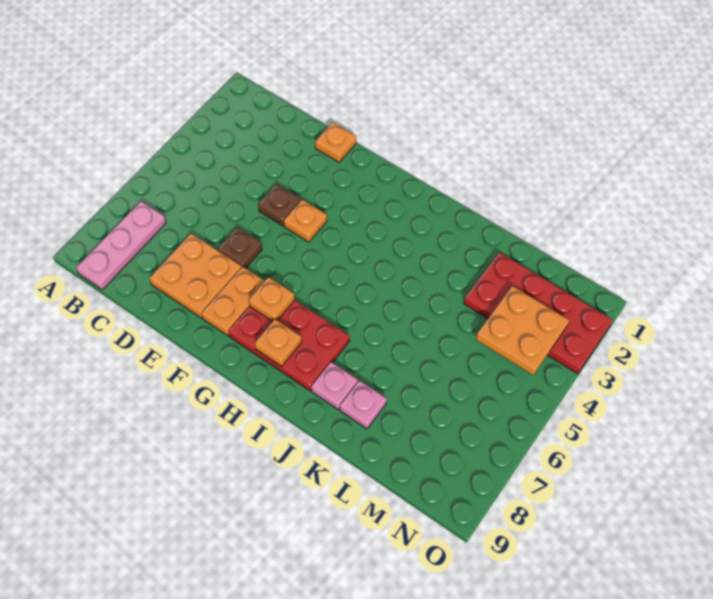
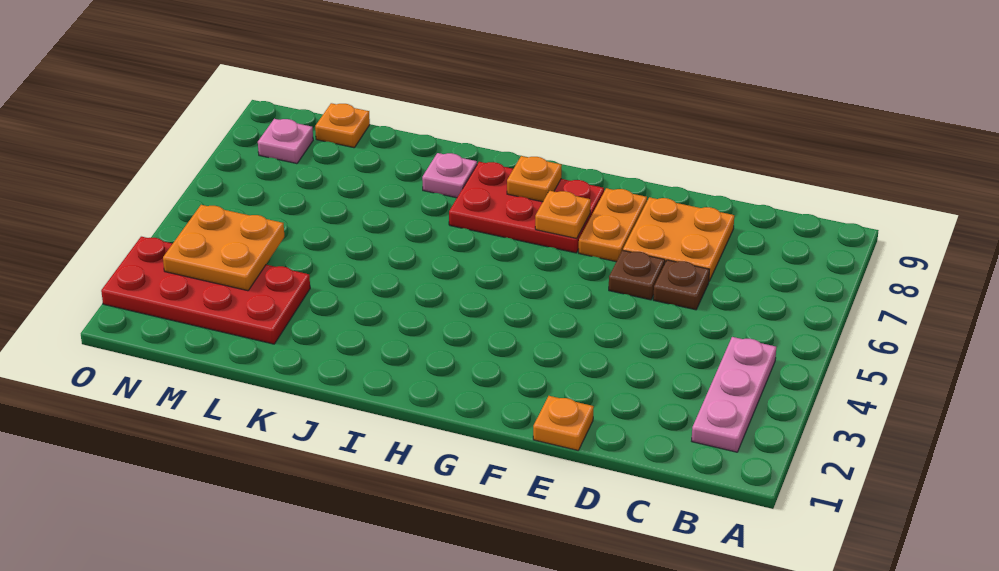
pink plate B7:B9 level 1 -> pink plate B2:B4 level 1
brown plate E4 level 1 -> brown plate D6 level 1
orange plate F4 level 1 -> orange plate M9 level 1
pink plate K8 level 1 -> pink plate N8 level 1

